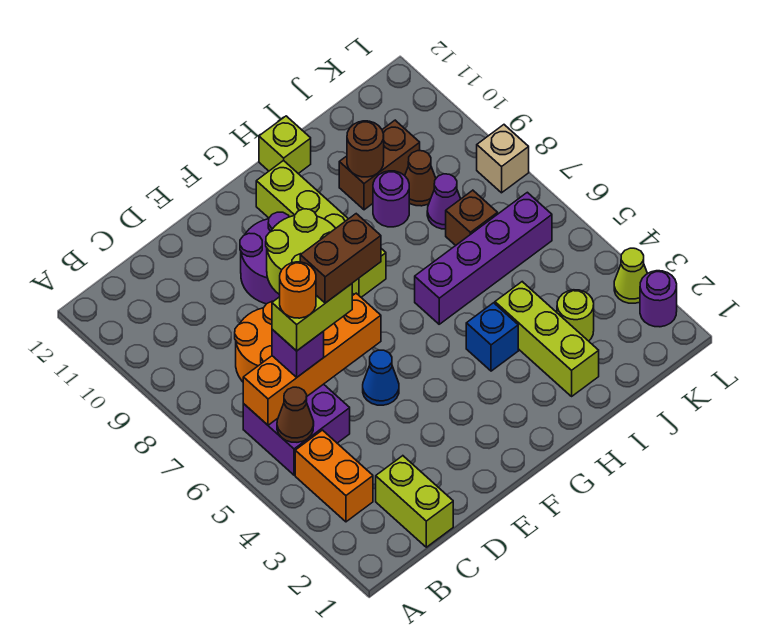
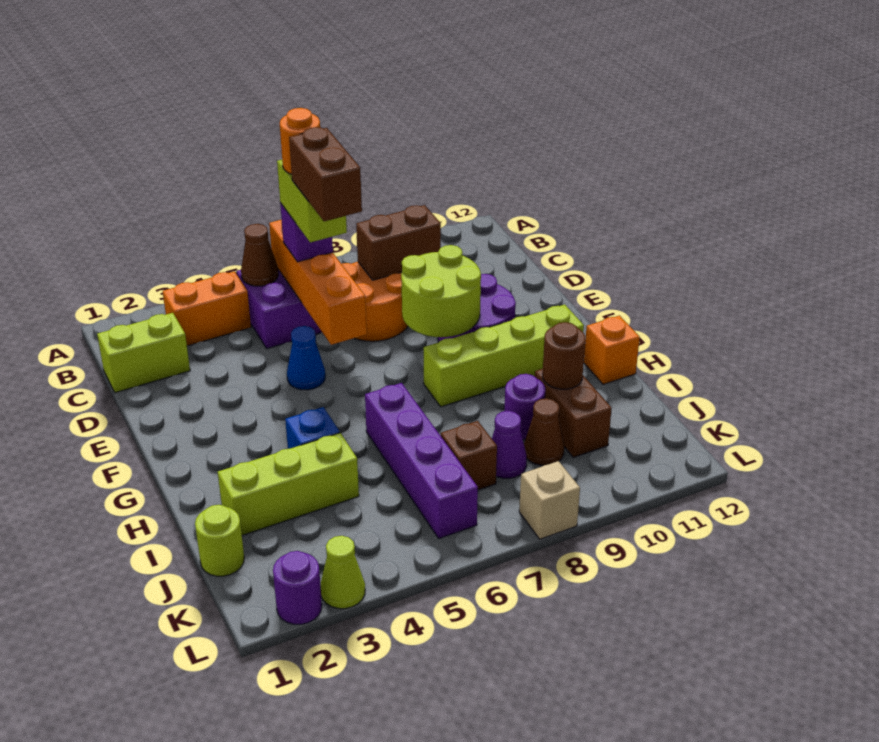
none -> brown brick C8:C9 level 2
lime brick H12 level 1 -> orange brick H12 level 1
lime round brick J3 level 1 -> lime round brick J1 level 1

